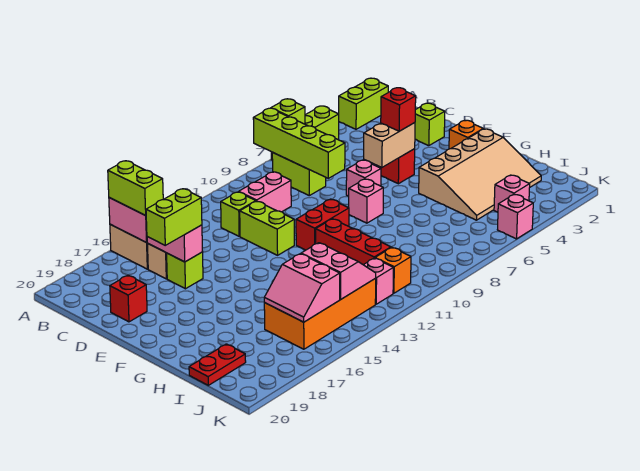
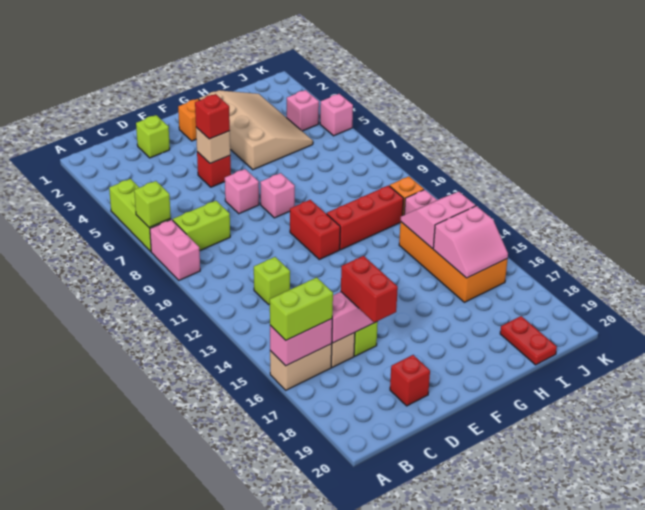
lime brick A2:A3 level 1 -> none
lime brick A8:D8 level 2 -> none
pink brick C10:C11 level 1 -> pink brick A8:A9 level 1
lime brick D12:E12 level 1 -> none
lime brick D16:D17 level 3 -> red brick D16:D17 level 3
tan brick E5:E6 level 2 -> tan brick E5 level 2

